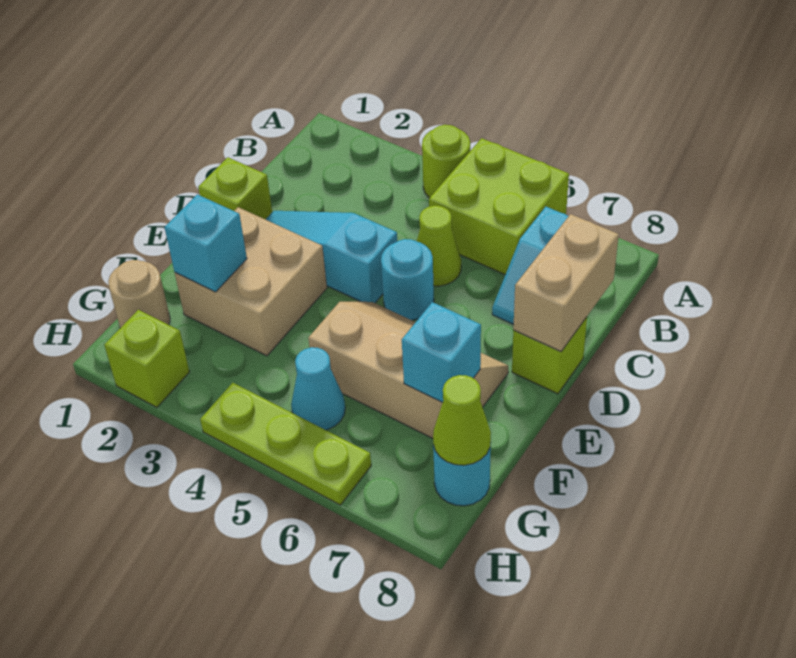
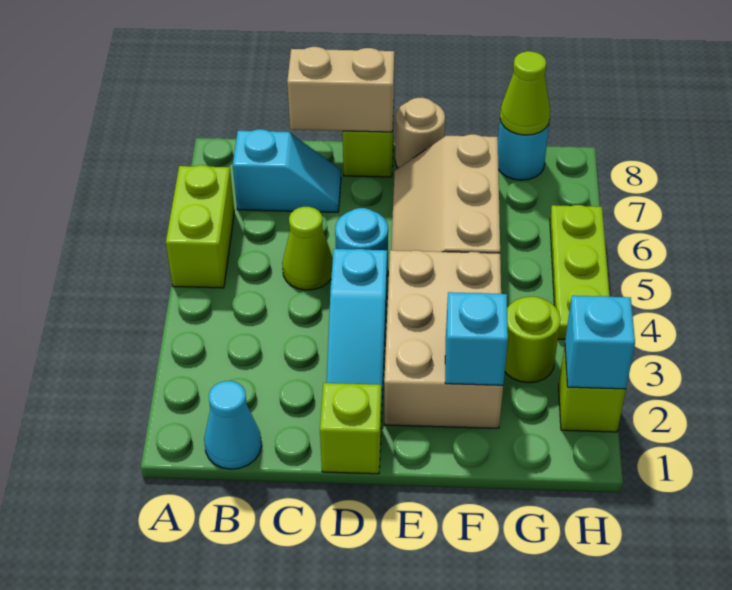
lime round brick A4 level 1 -> lime round brick G3 level 1
lime brick A5:B6 level 1 -> lime brick A5:A6 level 1
tan brick E2:F3 level 1 -> tan brick E2:F4 level 1
cyan brick F7 level 2 -> cyan brick H2 level 2
tan round brick G1 level 1 -> tan round brick E8 level 1
cyan cone G5 level 1 -> cyan cone B1 level 1

